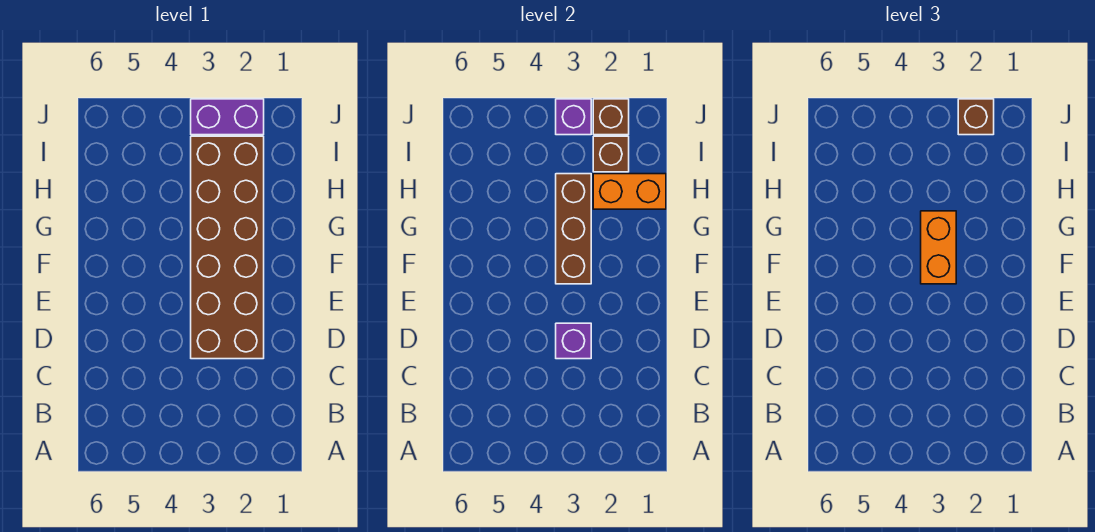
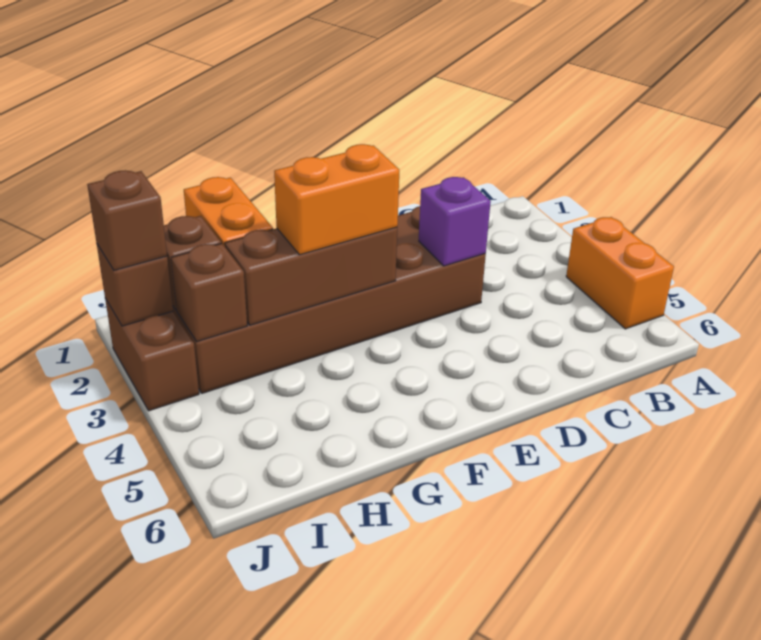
none -> orange brick A4:A5 level 1
none -> brown brick I3 level 2
purple brick J2:J3 level 1 -> brown brick J2:J3 level 1
purple brick J3 level 2 -> none

